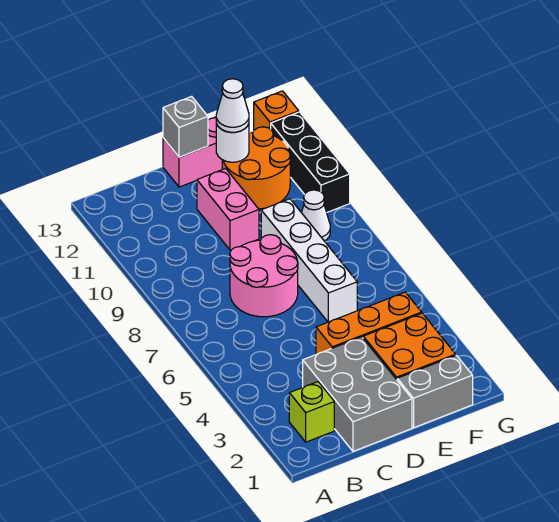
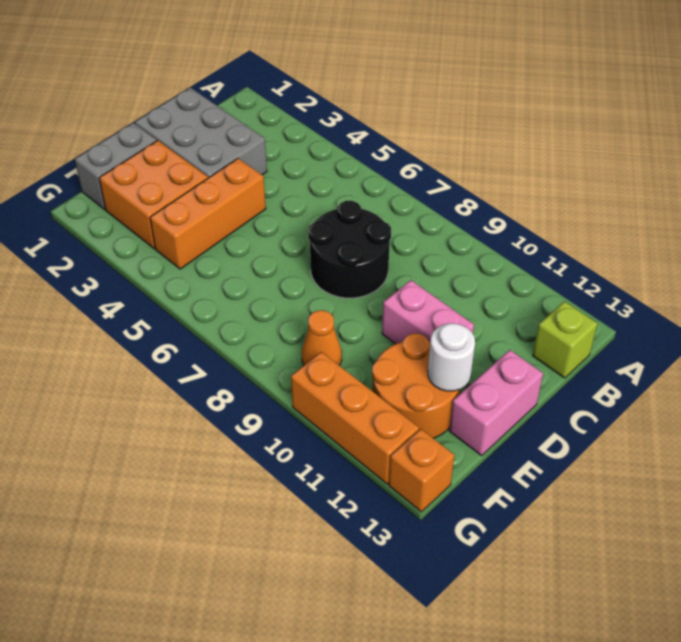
lime brick B2 level 1 -> lime brick B13 level 1
pink round brick C7:D8 level 1 -> black round brick C7:D8 level 1
grey brick D13 level 2 -> none
white brick E6:E9 level 1 -> none
white cone E12 level 3 -> none
white cone F9 level 1 -> orange cone F9 level 1
black brick G10:G12 level 1 -> orange brick G10:G12 level 1

